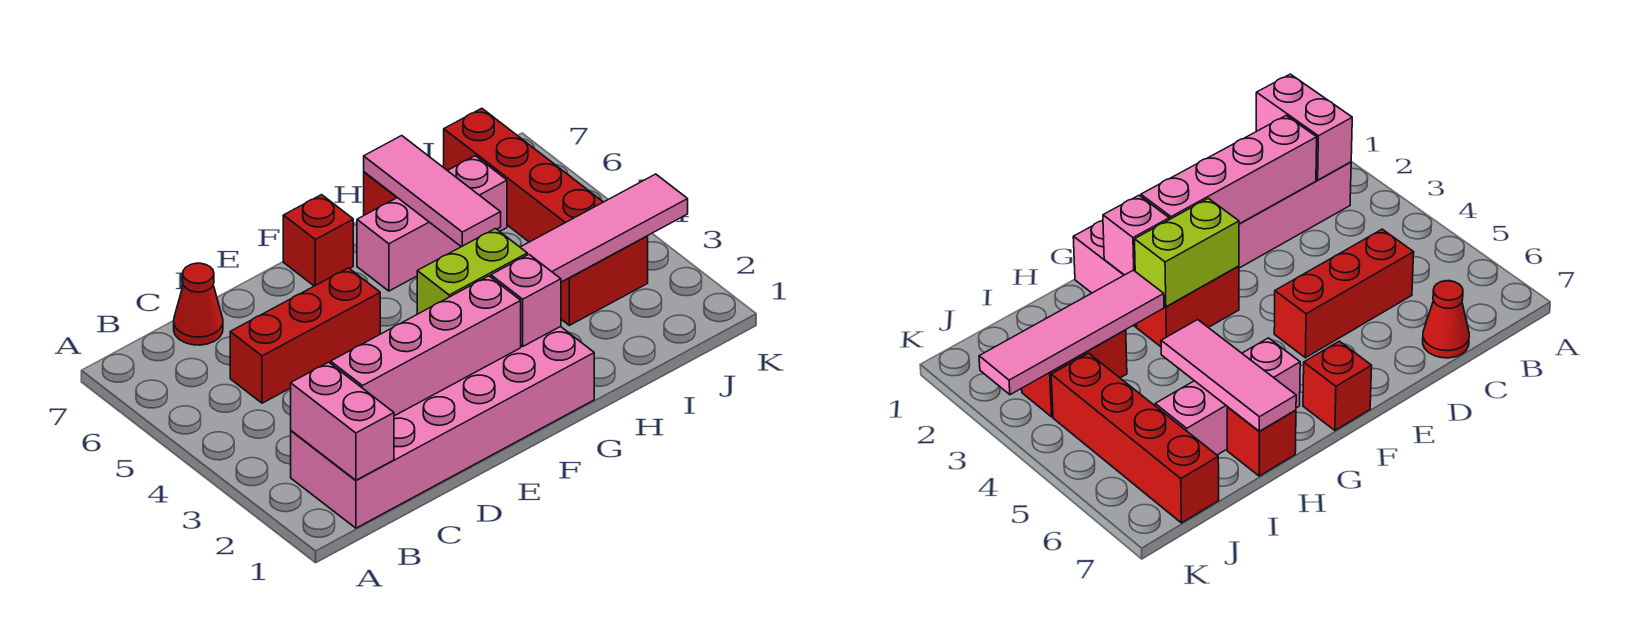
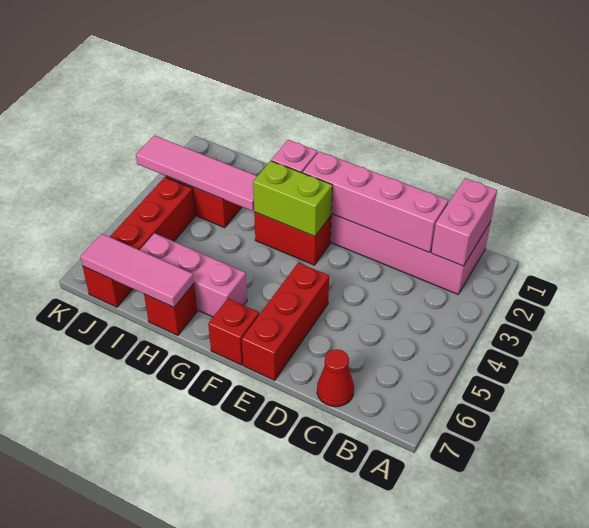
red brick C5:E5 level 1 -> red brick E5:E7 level 1
pink tile H5:H7 level 2 -> pink tile H7:J7 level 2

